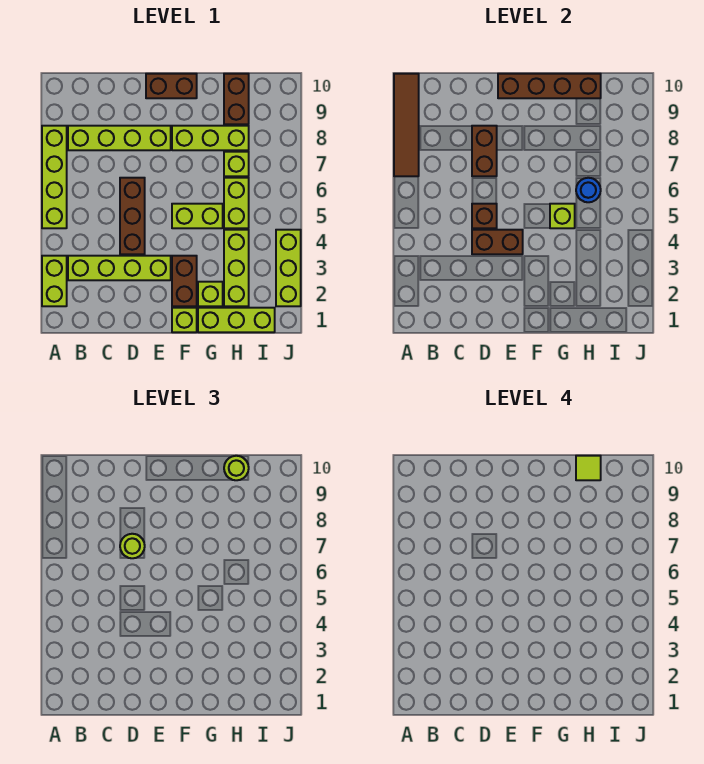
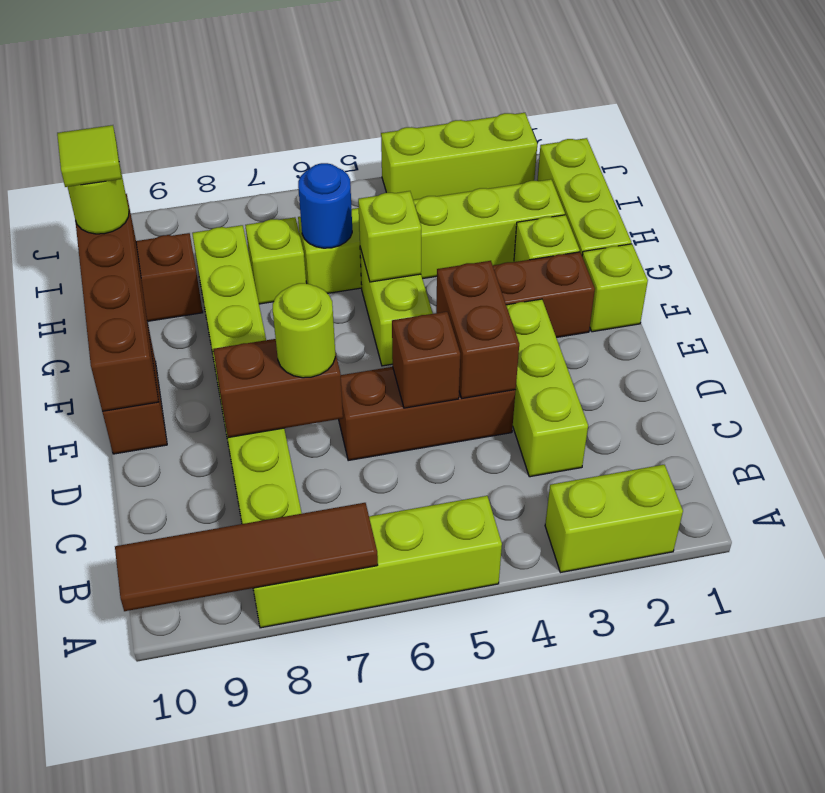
lime brick B3:E3 level 1 -> lime brick C3:E3 level 1

